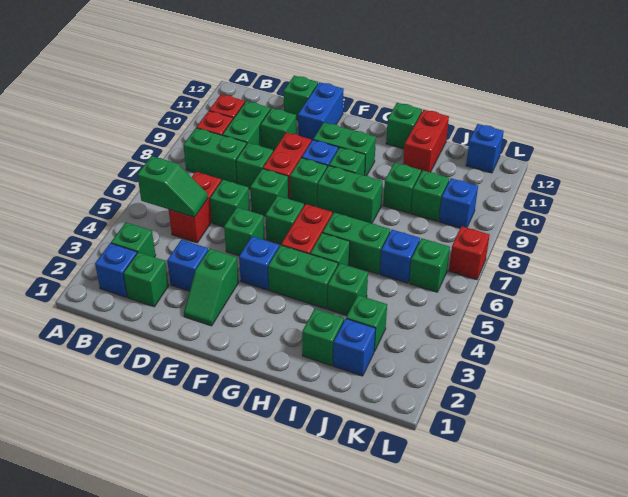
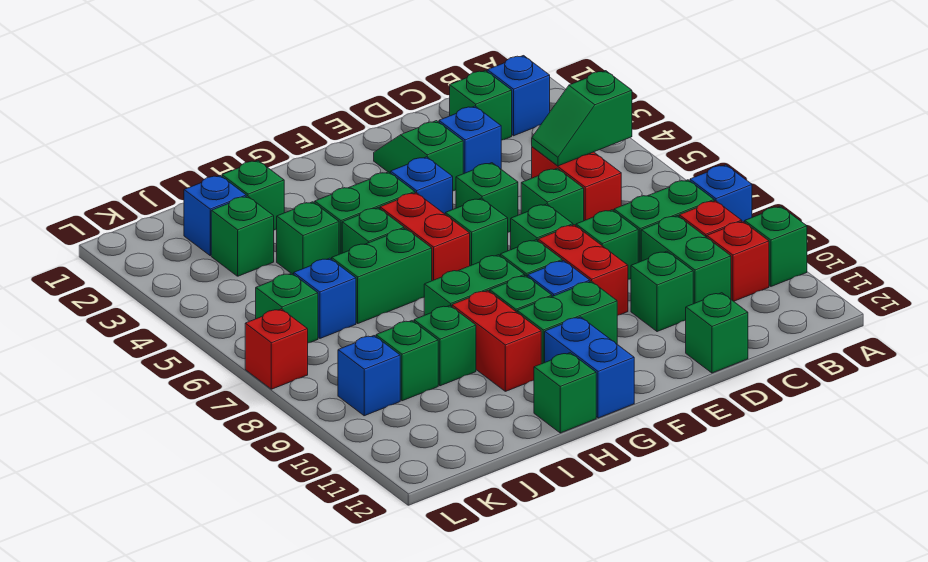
green brick B3 level 1 -> green brick A10 level 1
blue brick E11:E12 level 1 -> blue brick G11:G12 level 1
red brick I11:I12 level 1 -> red brick H9:H10 level 1
blue brick K12 level 1 -> blue brick A8 level 1

